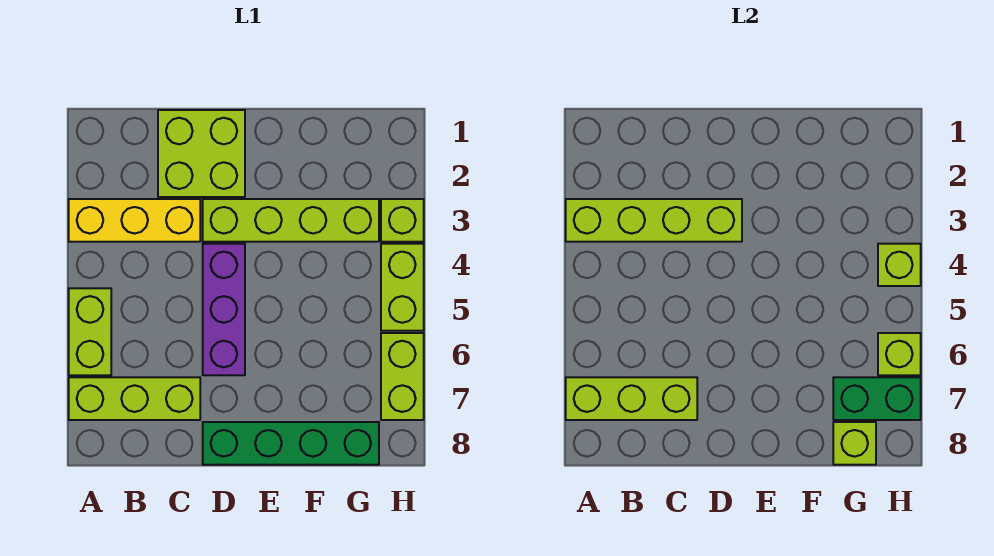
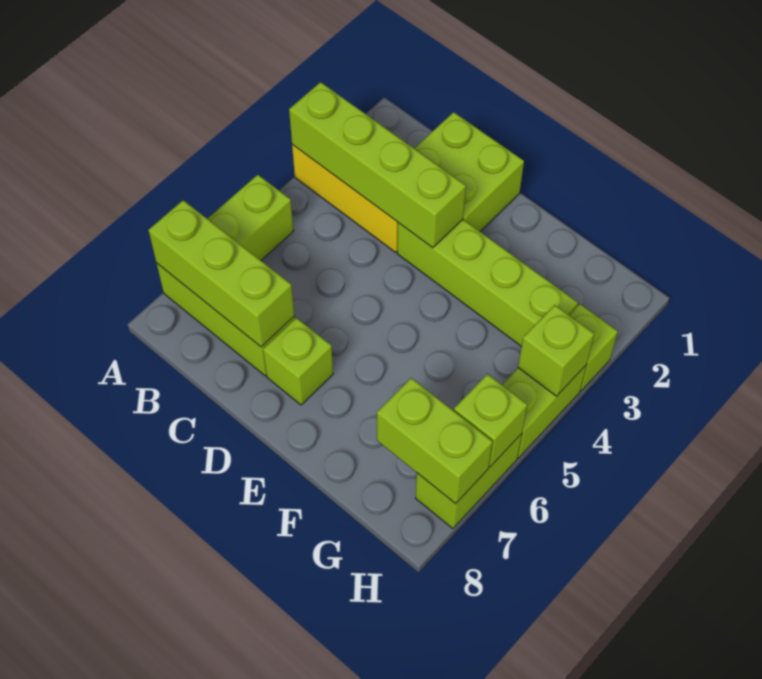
purple brick D4:D6 level 1 -> none
green brick D8:G8 level 1 -> none
green brick G7:H7 level 2 -> lime brick G7:H7 level 2
lime brick G8 level 2 -> lime brick D7 level 1

